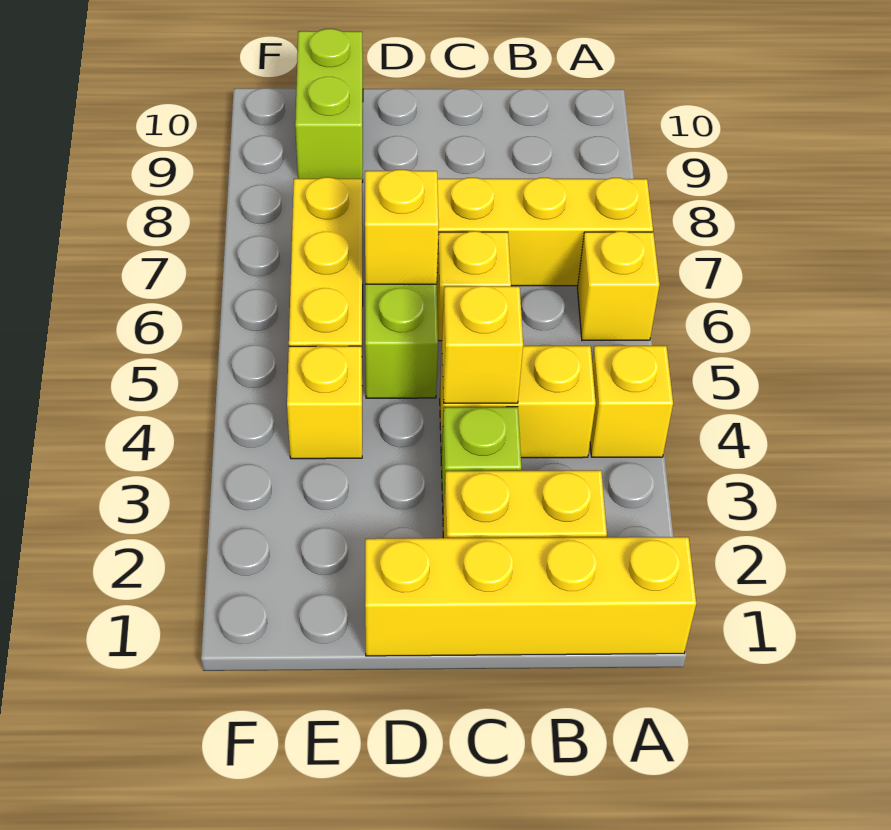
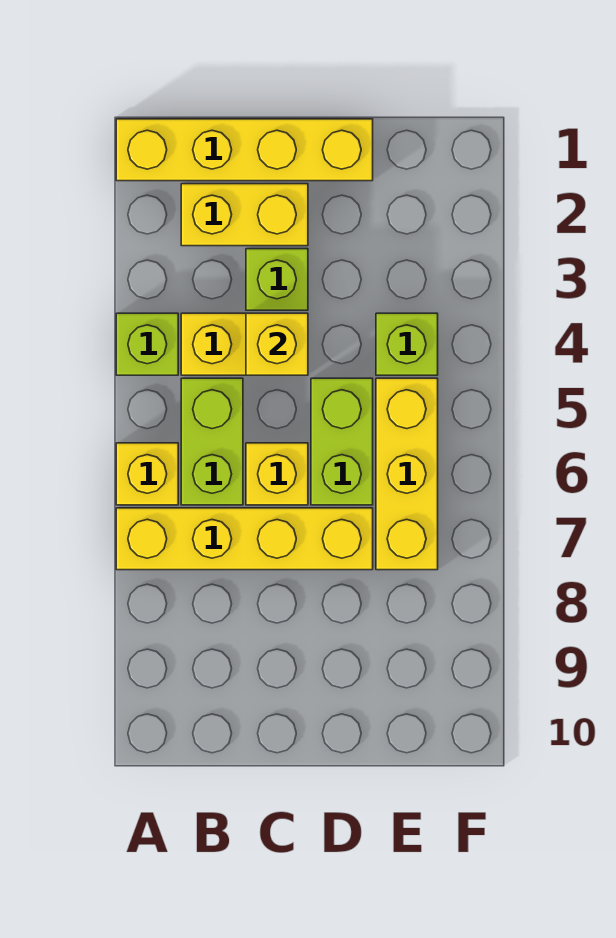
yellow brick A4 level 1 -> lime brick A4 level 1
yellow brick D6 level 2 -> none
yellow brick E4 level 1 -> lime brick E4 level 1
lime brick E9:E10 level 1 -> lime brick B5:B6 level 1

